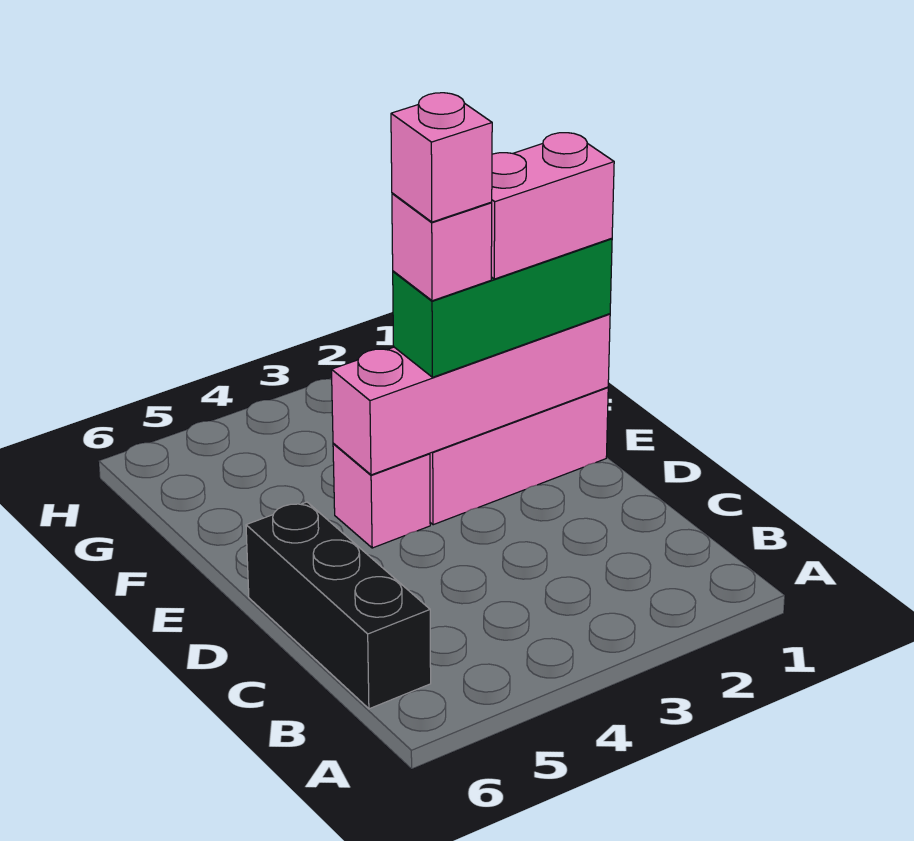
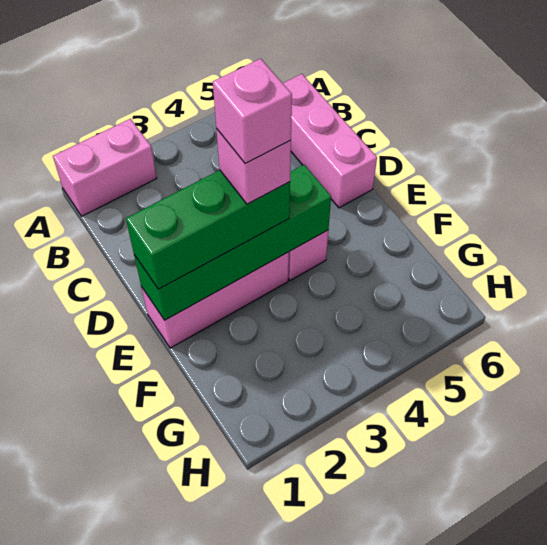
black brick B6:D6 level 1 -> pink brick B6:D6 level 1
pink brick E1:E4 level 2 -> green brick E1:E4 level 2
pink brick E1:E2 level 4 -> pink brick A1:A2 level 1

